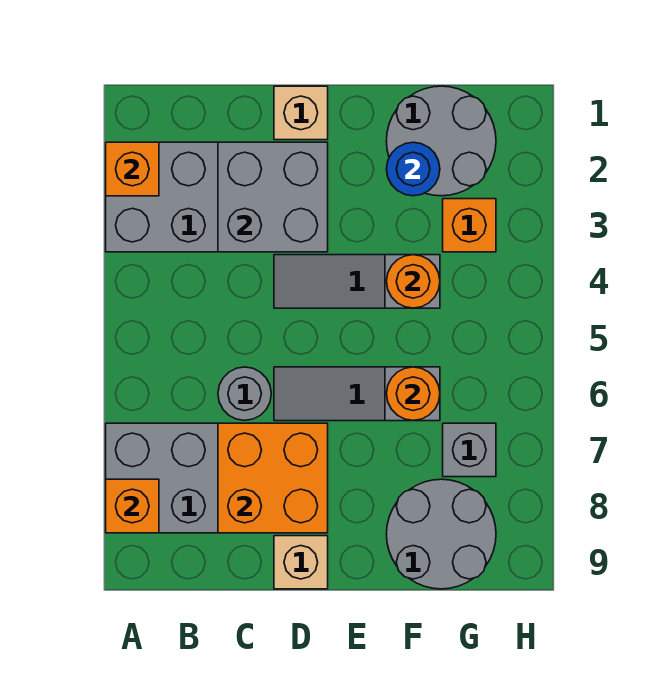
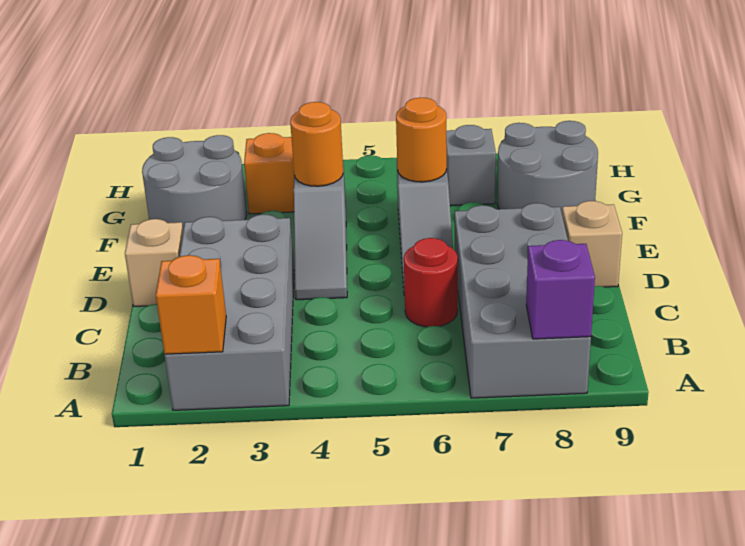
orange brick A8 level 2 -> purple brick A8 level 2
grey brick C2:D3 level 2 -> none
grey round brick C6 level 1 -> red round brick C6 level 1
orange brick C7:D8 level 2 -> none
blue round brick F2 level 2 -> none

